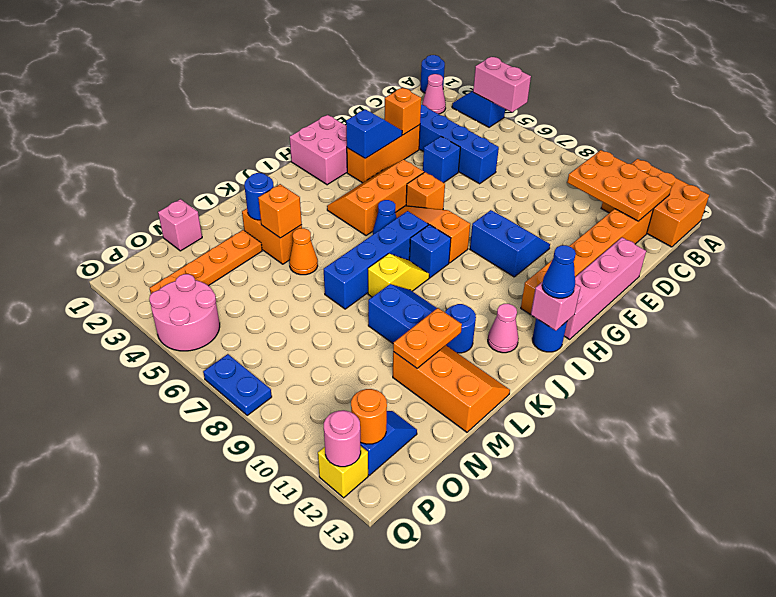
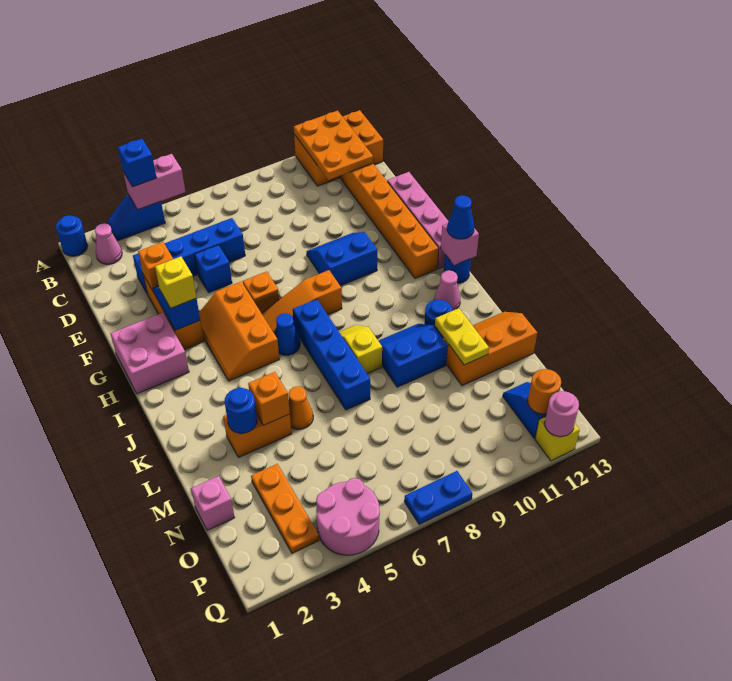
orange plate B10:C12 level 2 -> orange plate A11:C12 level 2
none -> yellow brick G3 level 3
blue brick I8 level 1 -> blue brick A4 level 3
orange plate L11:M11 level 2 -> yellow plate L11:M11 level 2
orange plate M3:P3 level 1 -> orange plate N3:P3 level 1

